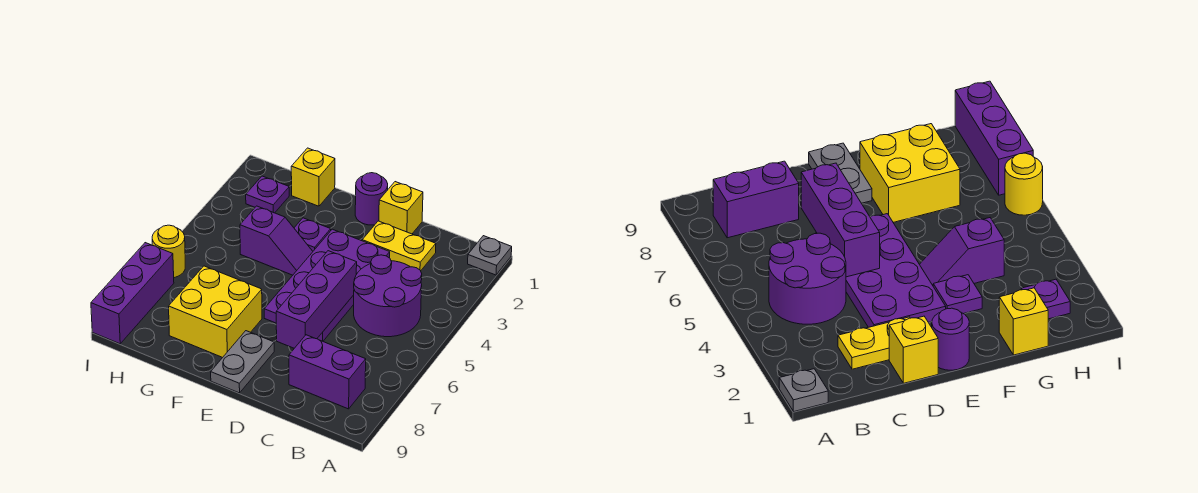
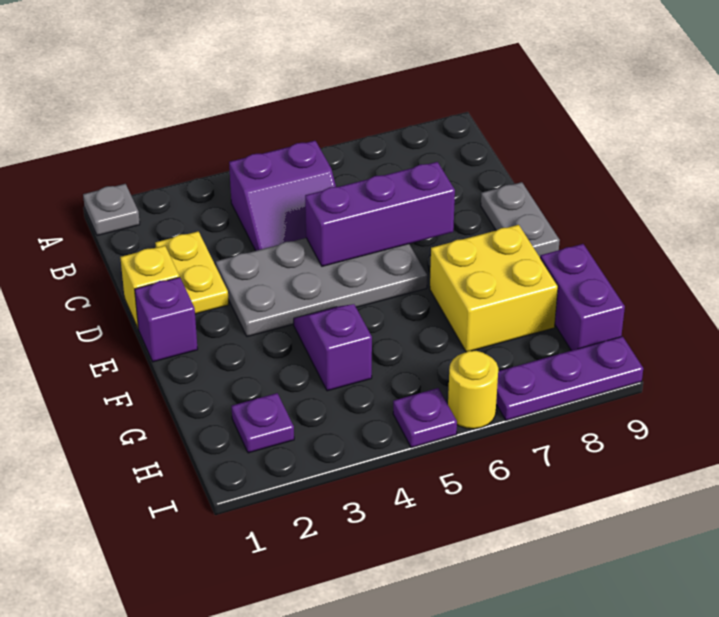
purple round brick B4:C5 level 1 -> purple slope B4:C5 level 1 top B
purple brick B8:C8 level 1 -> purple brick G9:H9 level 1
purple plate D3:E6 level 1 -> grey plate D3:E6 level 1
purple round brick E1 level 1 -> purple brick E1 level 1
grey plate E8:E9 level 1 -> grey plate D9:E9 level 1
purple plate F3 level 1 -> purple plate I5 level 1
yellow brick G1 level 1 -> none
purple brick I7:I9 level 1 -> purple plate I7:I9 level 1

